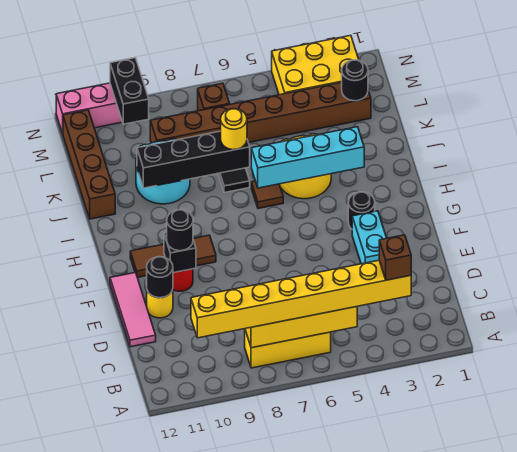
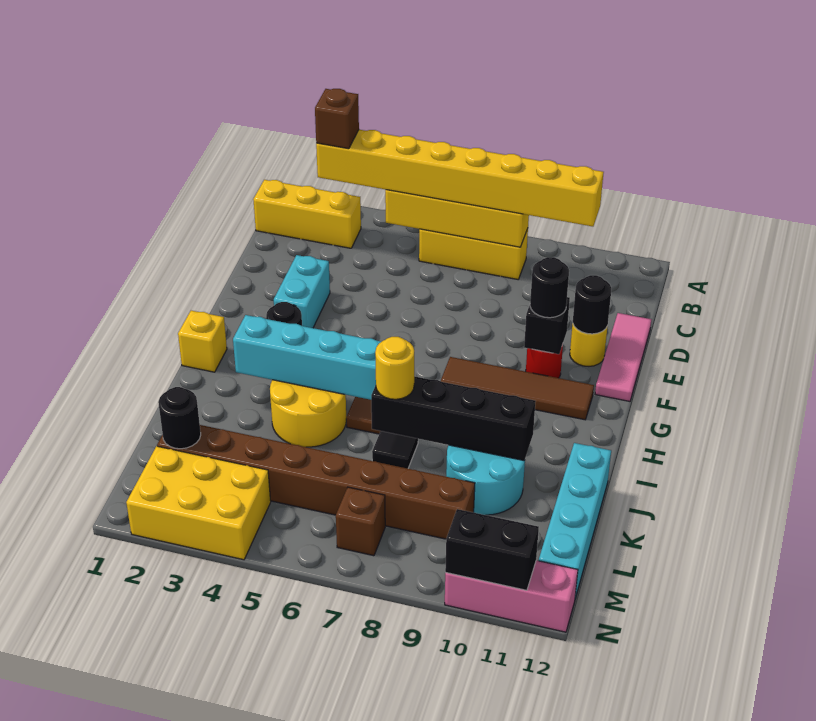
none -> yellow brick B1:B3 level 1
brown tile G9:G11 level 1 -> brown tile G8:G11 level 1
none -> yellow brick H1 level 1
brown brick J12:M12 level 1 -> cyan brick J12:M12 level 1
black brick M10:N10 level 2 -> black brick N10:N11 level 2

